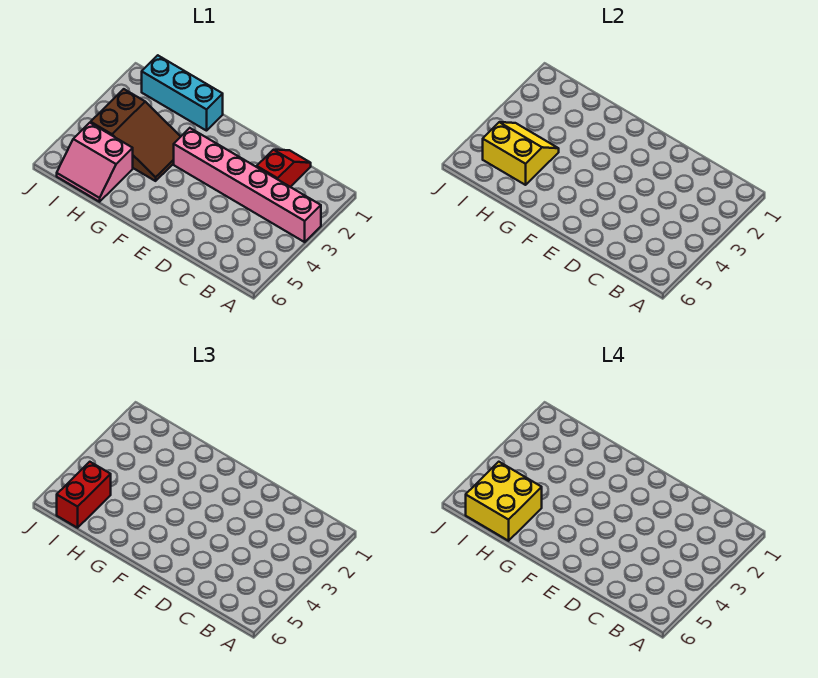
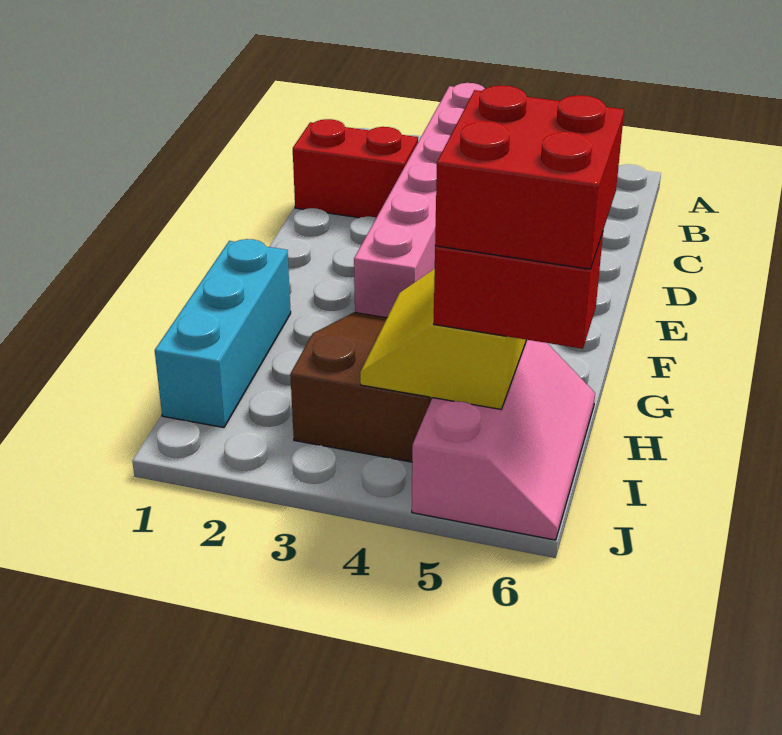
red slope C1:C2 level 1 top 2 -> red brick C1:C2 level 1
pink slope H5:I6 level 1 top 5 -> pink slope H5:J6 level 1 top 5
yellow brick H5:I6 level 4 -> red brick H5:I6 level 4

